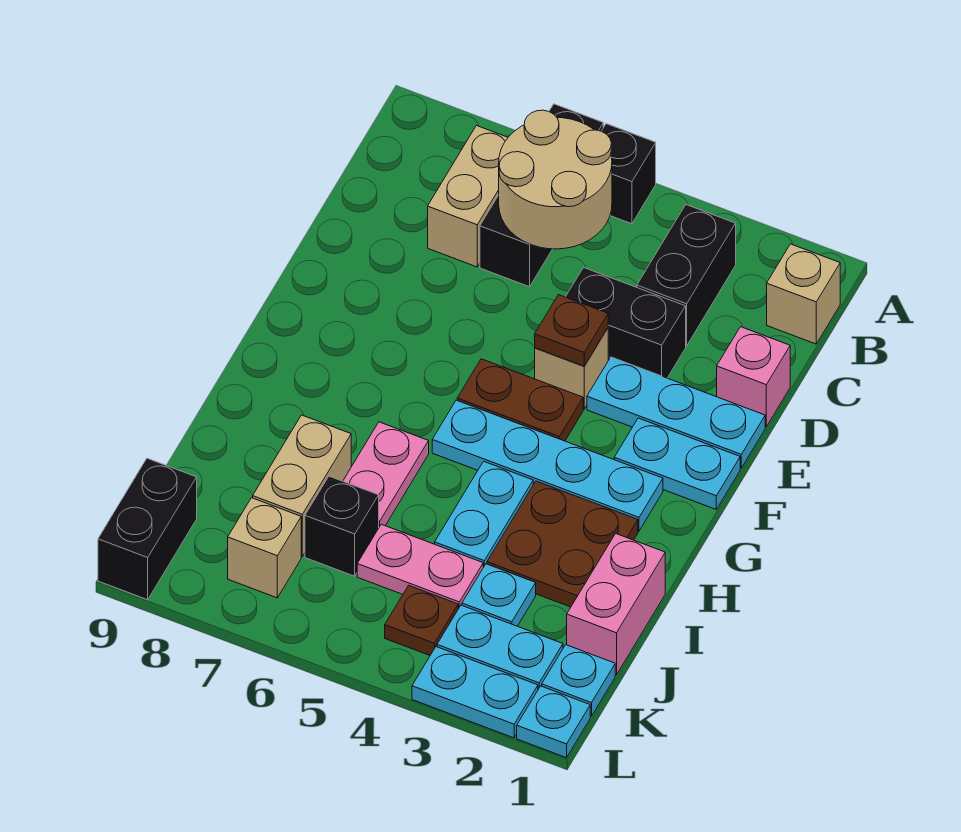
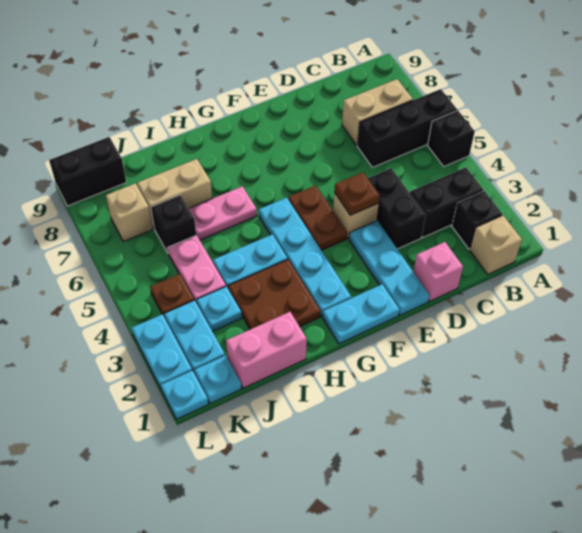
none -> black brick B2 level 1
tan round brick B5:C6 level 2 -> none
cyan plate F1:F2 level 1 -> cyan plate F1:G1 level 1

